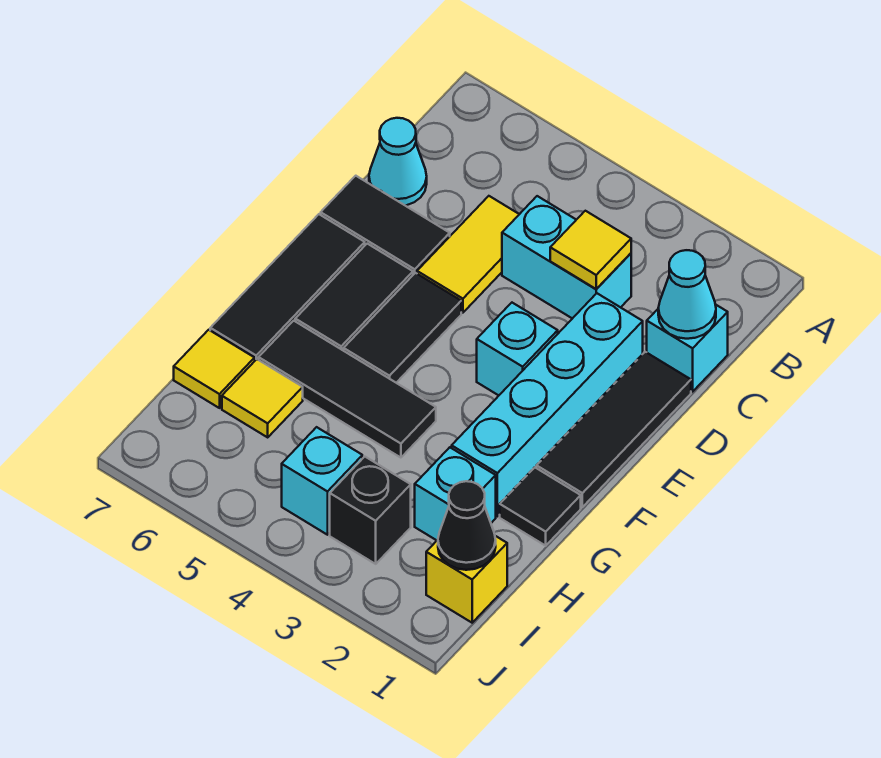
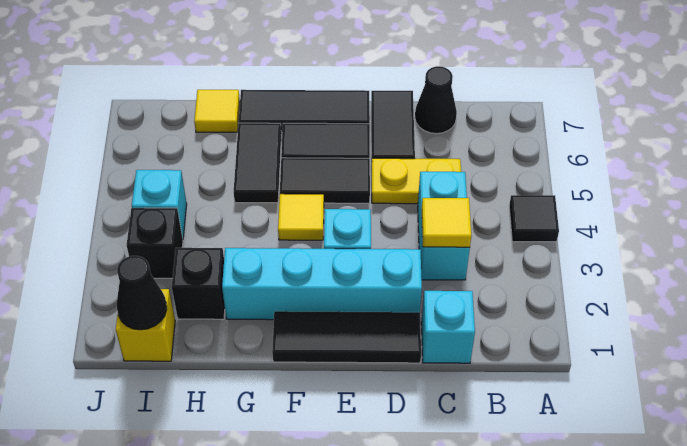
cyan cone C1 level 2 -> none
yellow tile C5:D5 level 1 -> yellow plate C5:D5 level 1
cyan cone C7 level 1 -> black cone C7 level 1
black tile G1 level 1 -> black tile A4 level 1
black tile G4:G6 level 1 -> black tile G5:G6 level 1
cyan brick H2 level 1 -> black brick H2 level 1
yellow tile H6 level 1 -> yellow tile F4 level 1

